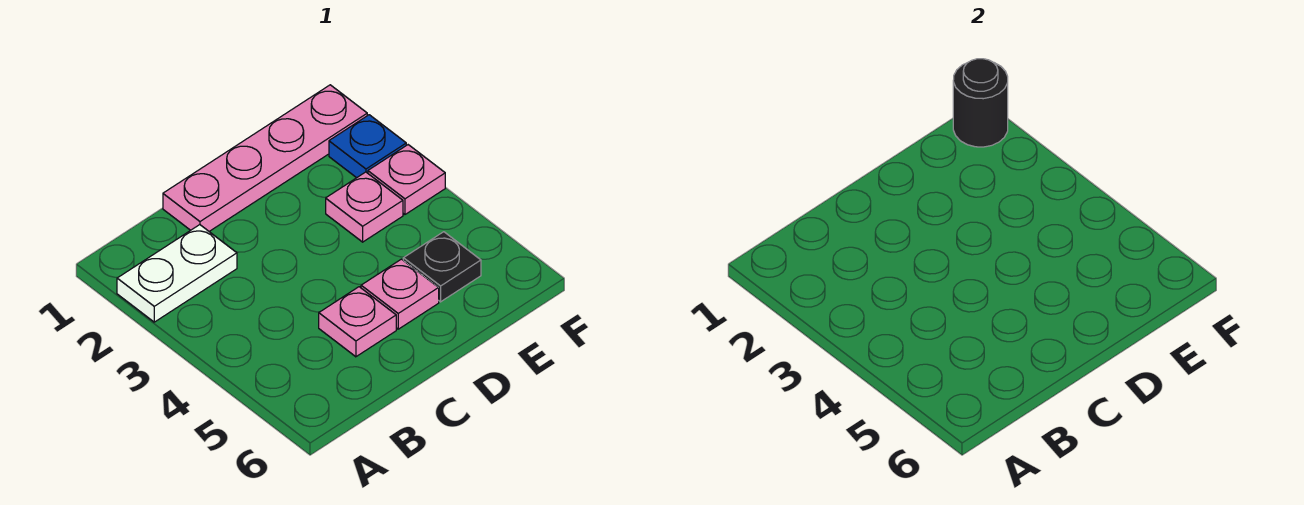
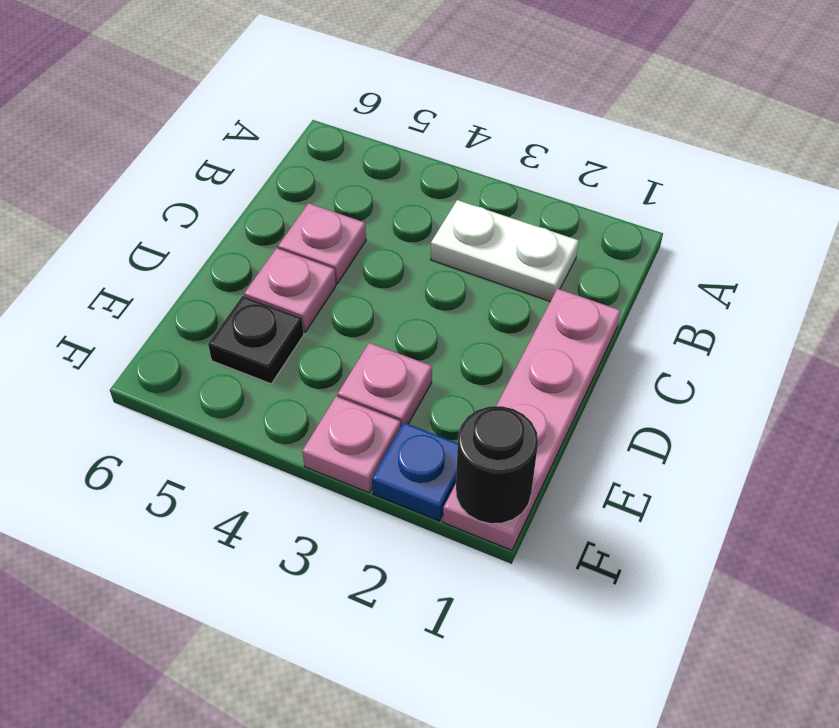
white plate A2:B2 level 1 -> white plate B2:B3 level 1

